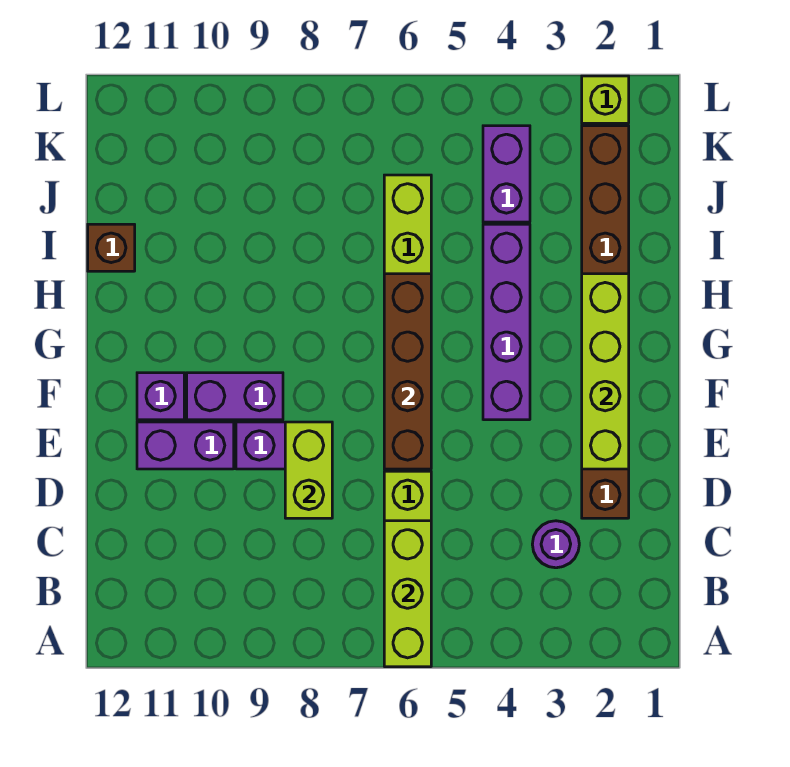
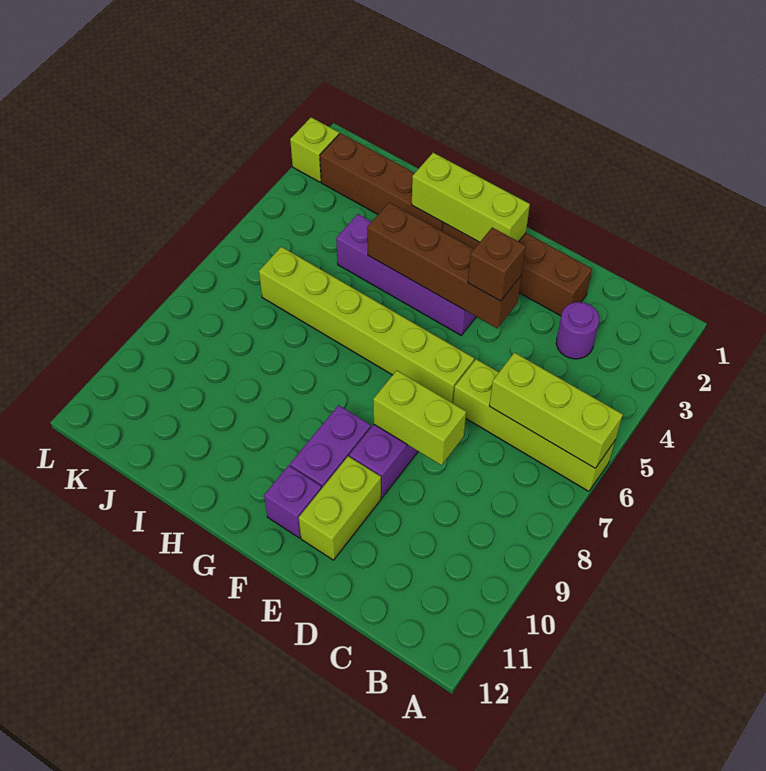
lime brick E2:H2 level 2 -> lime brick F2:H2 level 2
brown brick E6:H6 level 2 -> brown brick E4:H4 level 2
purple brick E10:E11 level 1 -> lime brick E10:E11 level 1
brown brick I12 level 1 -> brown brick E4 level 3
purple brick J4:K4 level 1 -> none

